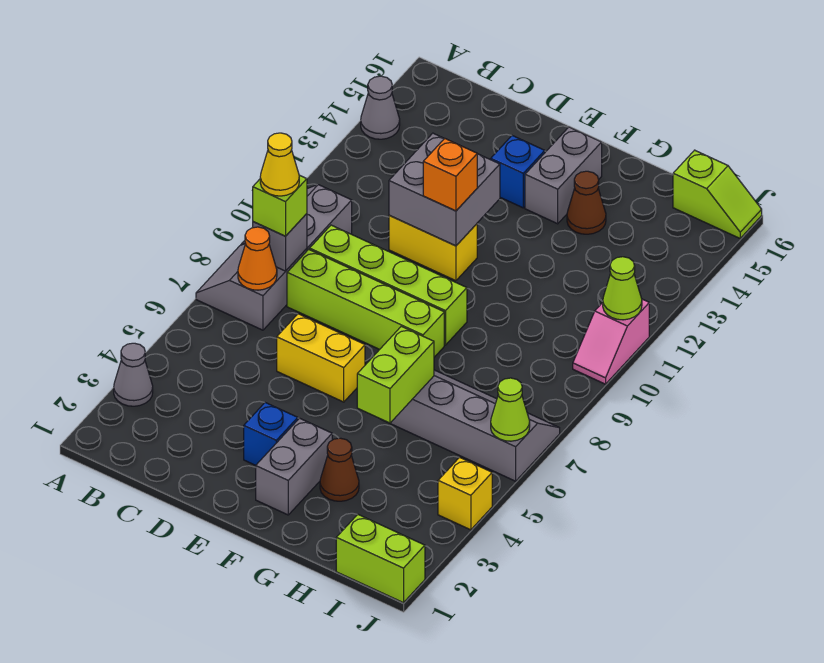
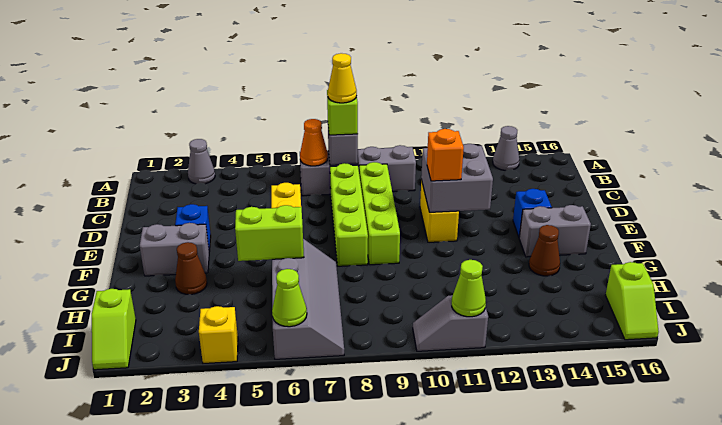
lime brick I1:J1 level 1 -> lime slope I1:J1 level 1 top I
pink slope J10:J11 level 1 top 11 -> grey slope J10:J11 level 1 top 11

